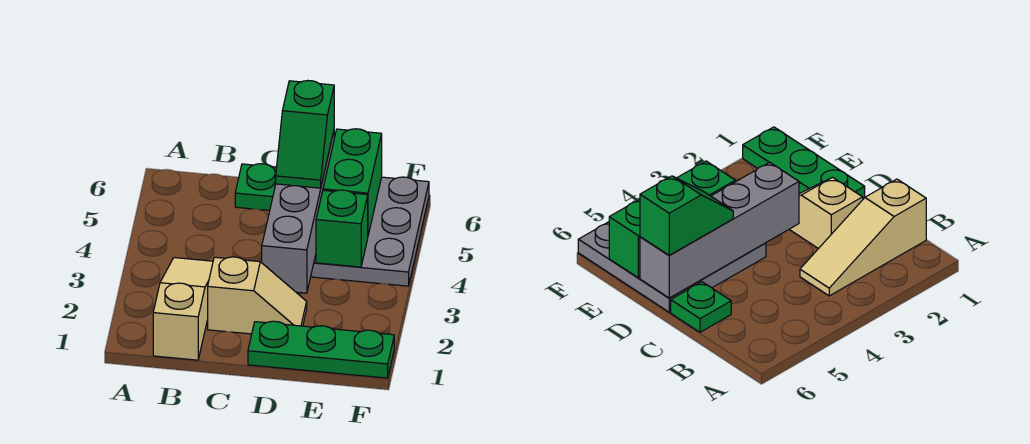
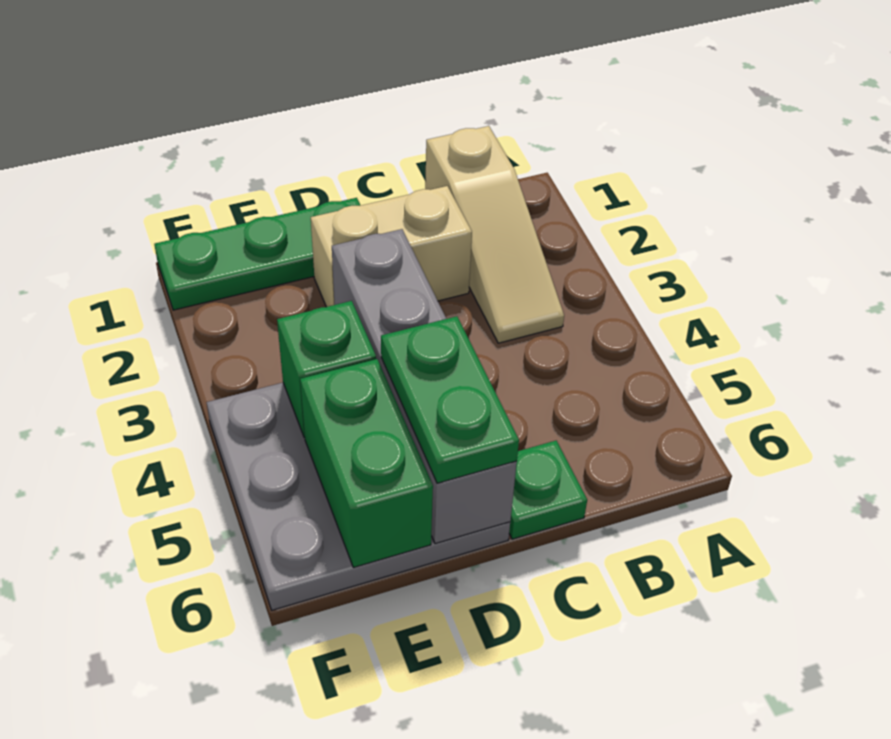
tan slope C2:D2 level 1 top C -> tan brick C2:D2 level 1
green slope D5:D6 level 3 top 6 -> green plate D5:D6 level 3

